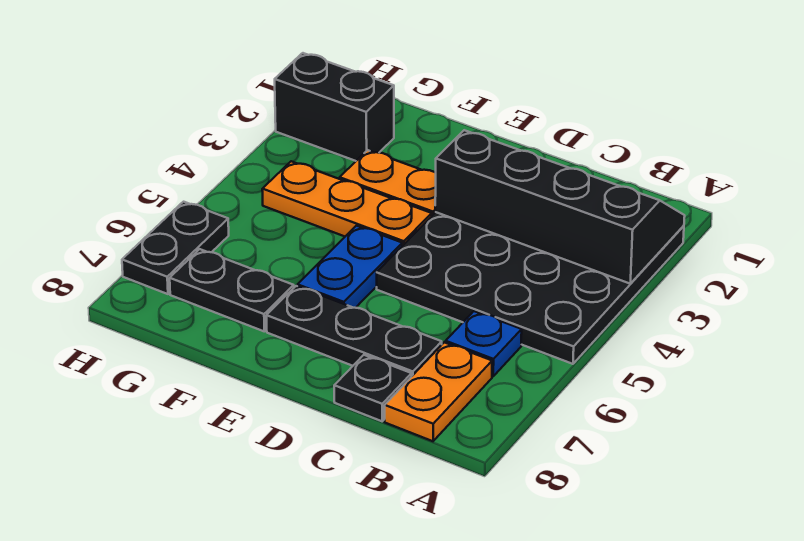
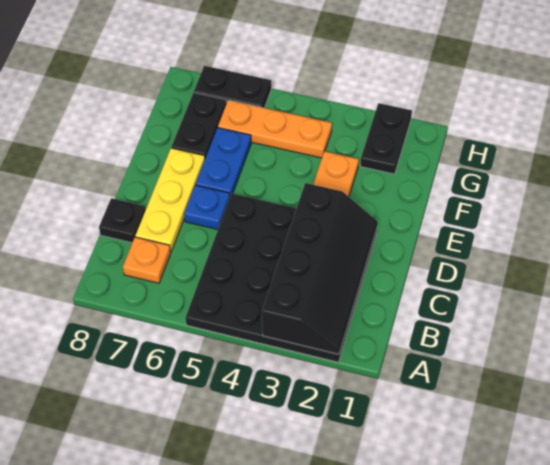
blue plate B6 level 1 -> blue plate D6 level 1
orange plate B7:B8 level 1 -> orange plate B7 level 1
black plate C7:E7 level 1 -> yellow plate C7:E7 level 1
orange plate E4:G4 level 1 -> orange plate G4:G6 level 1
blue plate E5:E6 level 1 -> blue plate E6:F6 level 1
black brick G2:H2 level 1 -> black plate G2:H2 level 1

